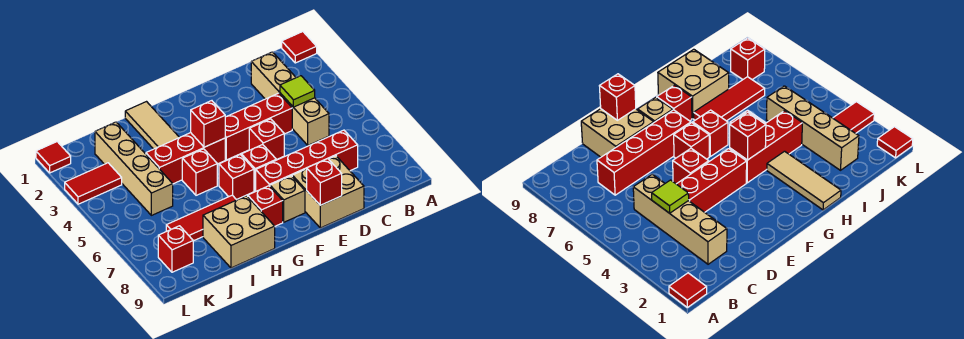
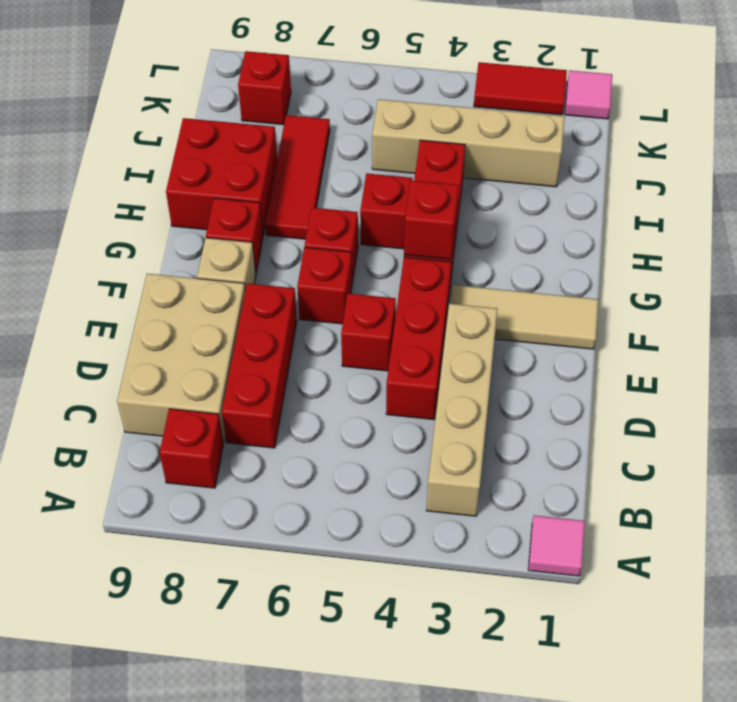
red tile A1 level 1 -> pink tile A1 level 1
tan brick C2:C5 level 1 -> tan brick B3:E3 level 1
lime tile C4 level 2 -> none
red brick C7:F7 level 1 -> red brick C7:E7 level 1
tan brick D8:E9 level 1 -> tan brick C8:E9 level 1
red brick E9 level 2 -> red brick B8 level 1
tan tile H1:H3 level 1 -> tan tile F1:F3 level 1
tan brick H8:I9 level 1 -> red brick H8:I9 level 1
red tile K3:L3 level 1 -> red tile L2:L3 level 1
red tile L1 level 1 -> pink tile L1 level 1

